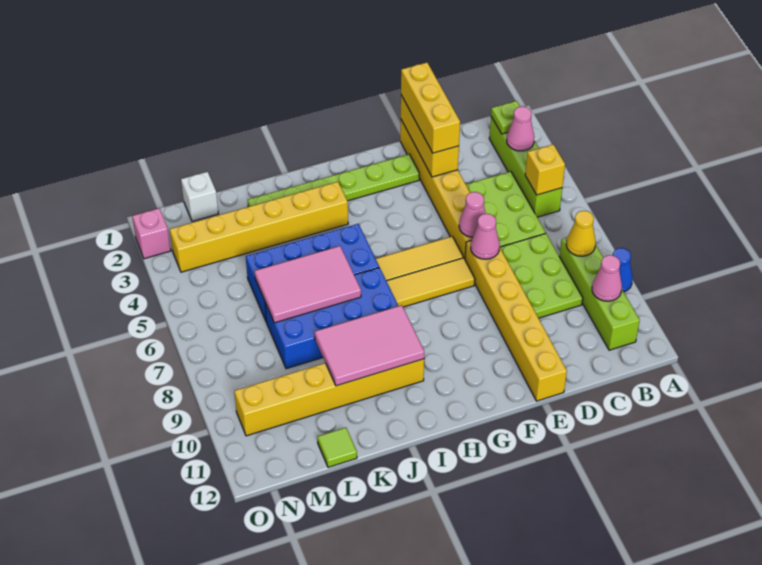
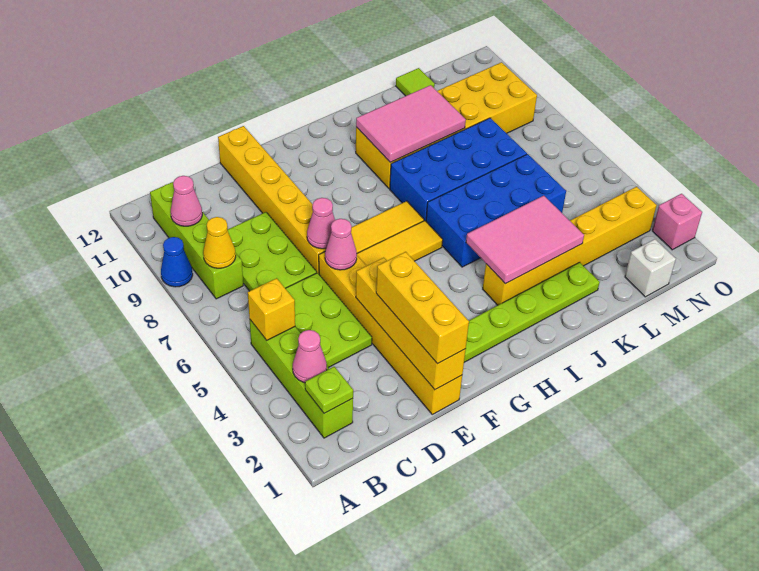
yellow brick E1:E3 level 2 -> yellow brick E1:E4 level 2
yellow brick I10:N10 level 1 -> yellow brick I9:N10 level 1
pink tile J6:L7 level 2 -> pink tile I3:K4 level 2

